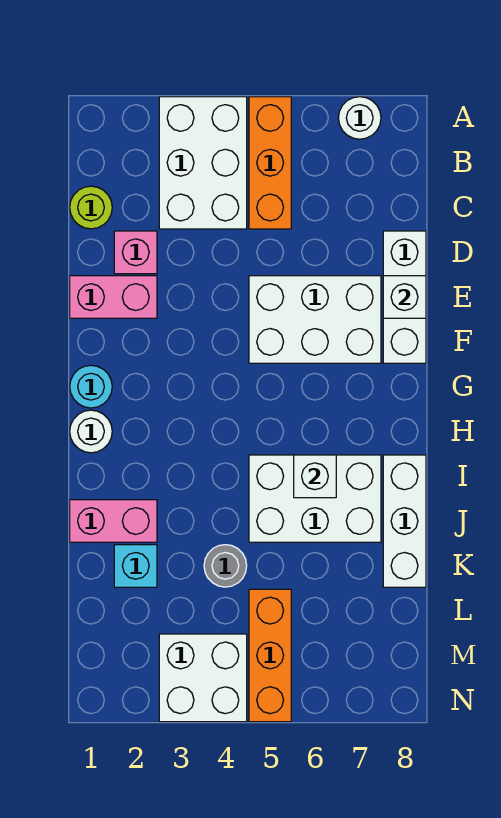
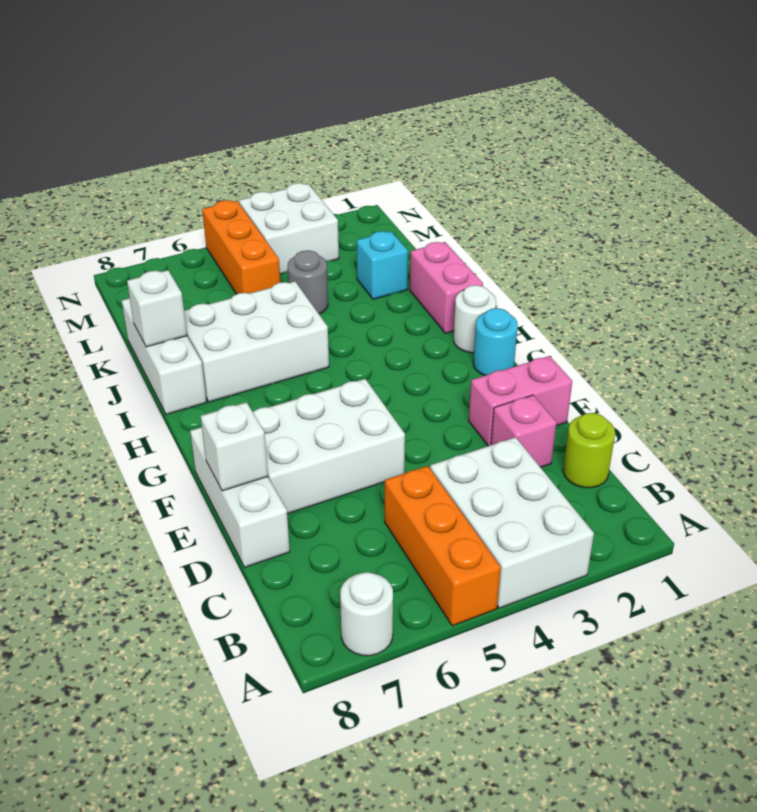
white brick I6 level 2 -> white brick J8 level 2
pink brick J1:J2 level 1 -> pink brick I1:J1 level 1

